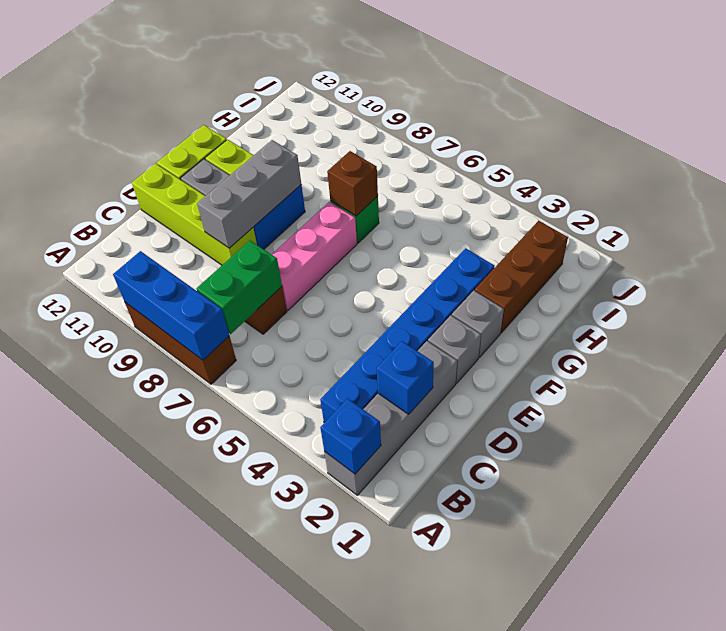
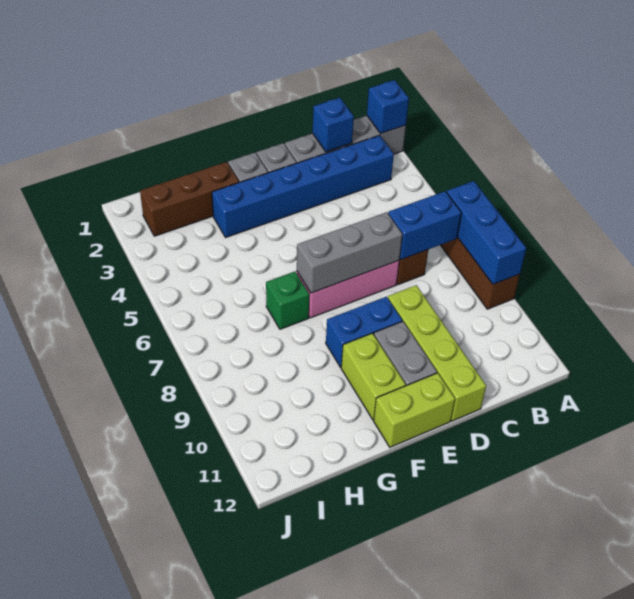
green brick B7:C7 level 2 -> blue brick B7:C7 level 2
grey brick D9:F9 level 2 -> grey brick D7:F7 level 2
brown brick G7 level 2 -> none

